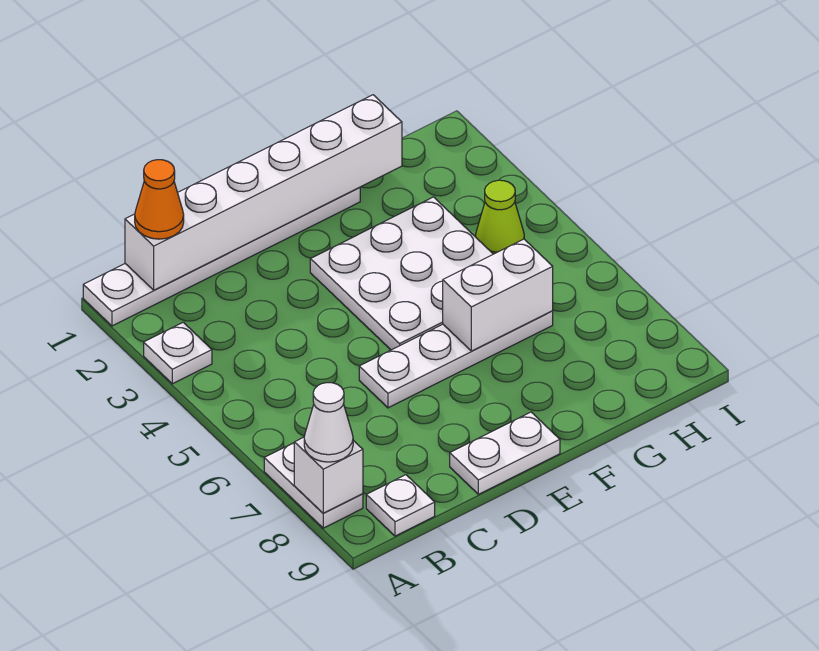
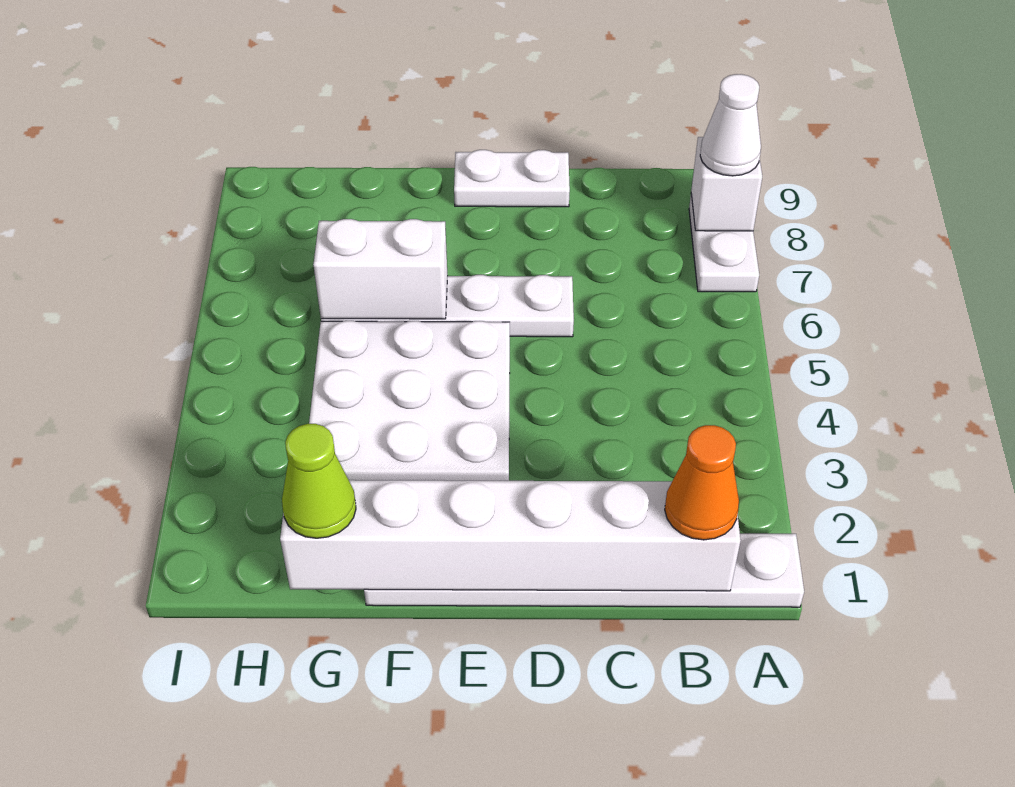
white plate A3 level 1 -> none
white plate B9 level 1 -> none
lime cone H4 level 1 -> lime cone G1 level 3

